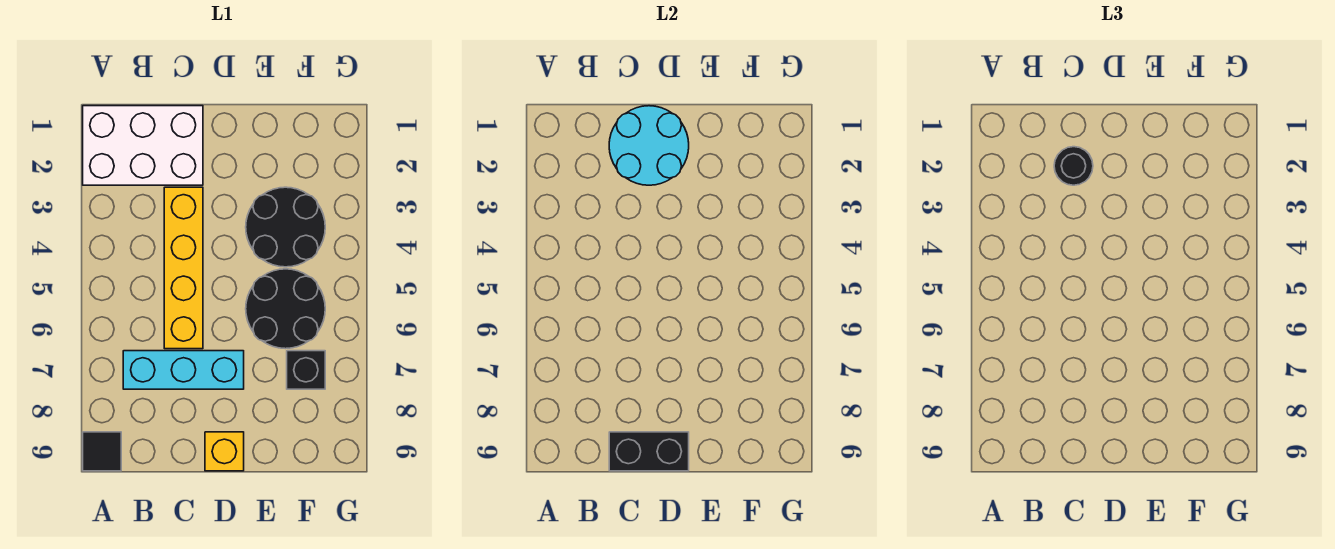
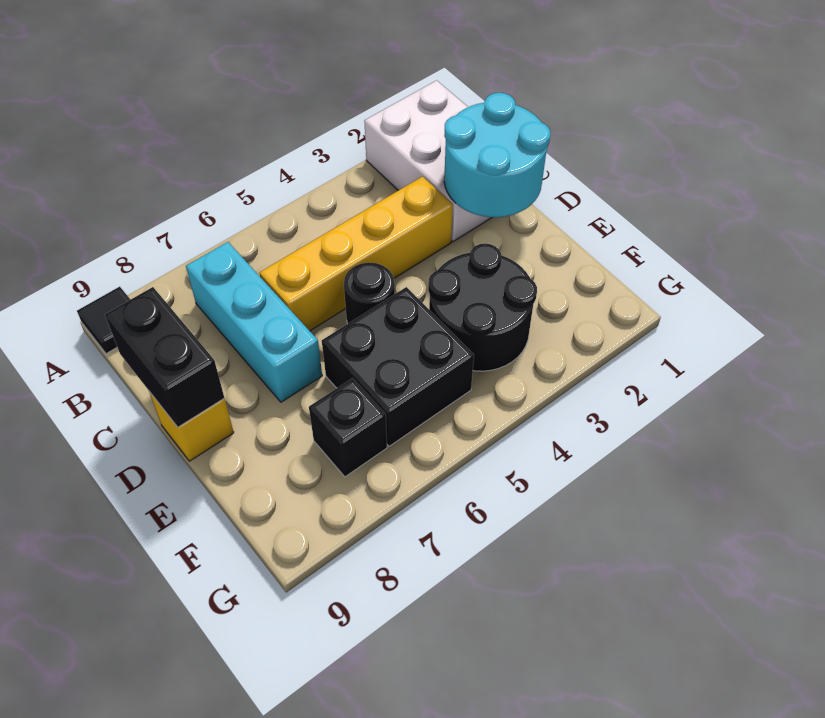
black round brick C2 level 3 -> black round brick D5 level 1
black round brick E5:F6 level 1 -> black brick E5:F6 level 1

